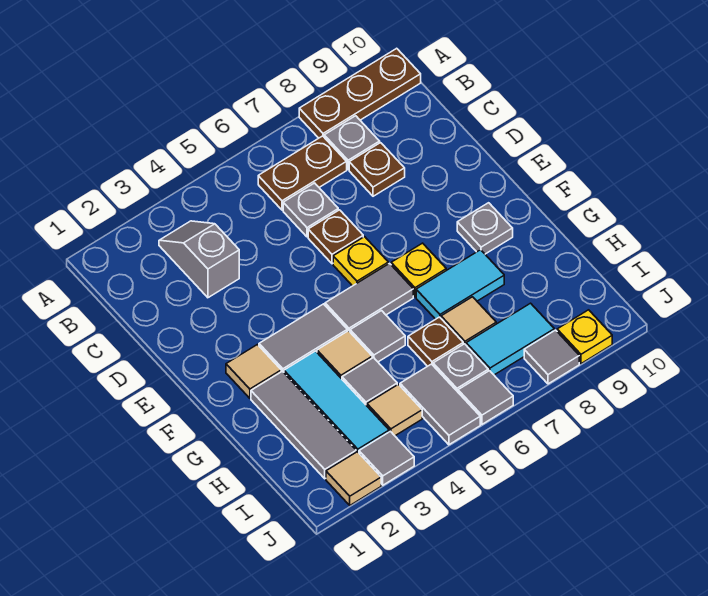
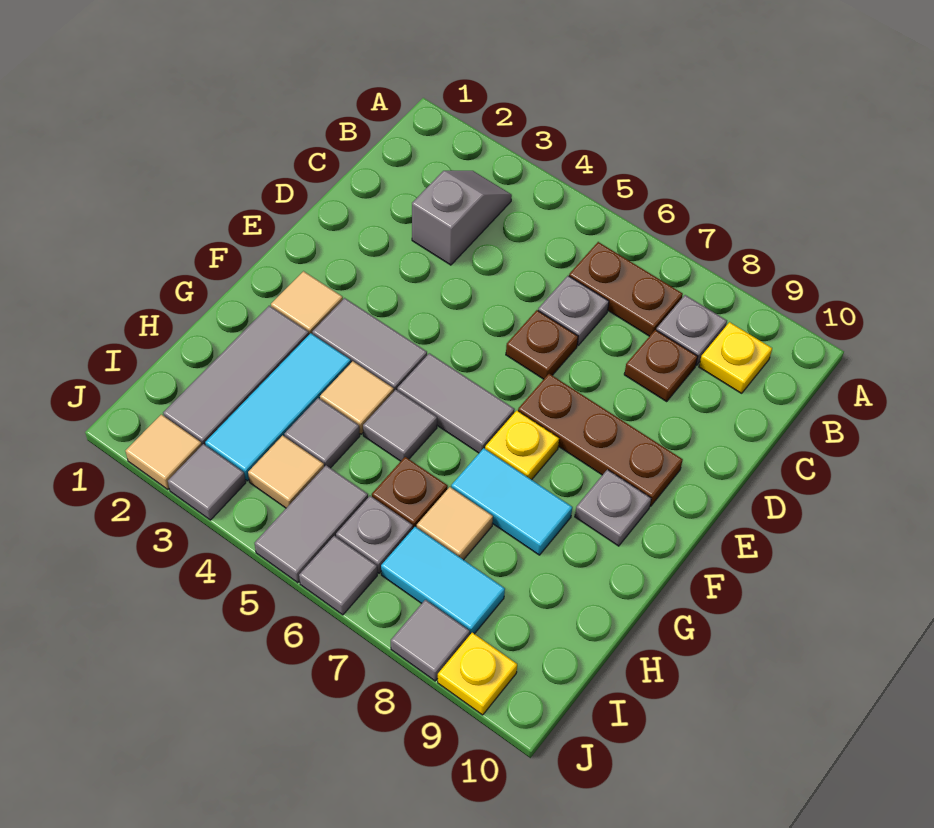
brown plate A8:A10 level 1 -> brown plate E7:E9 level 1
yellow plate E6 level 1 -> yellow plate B9 level 1

